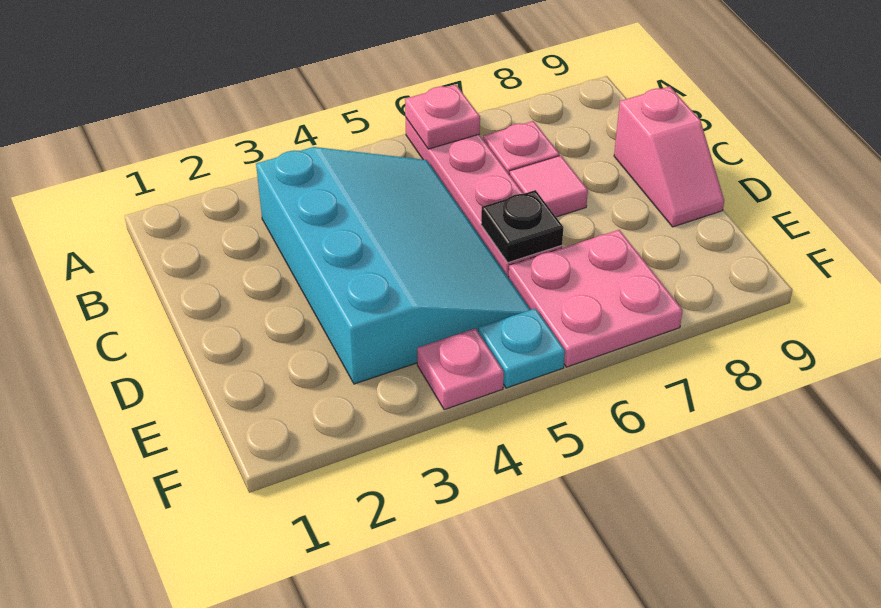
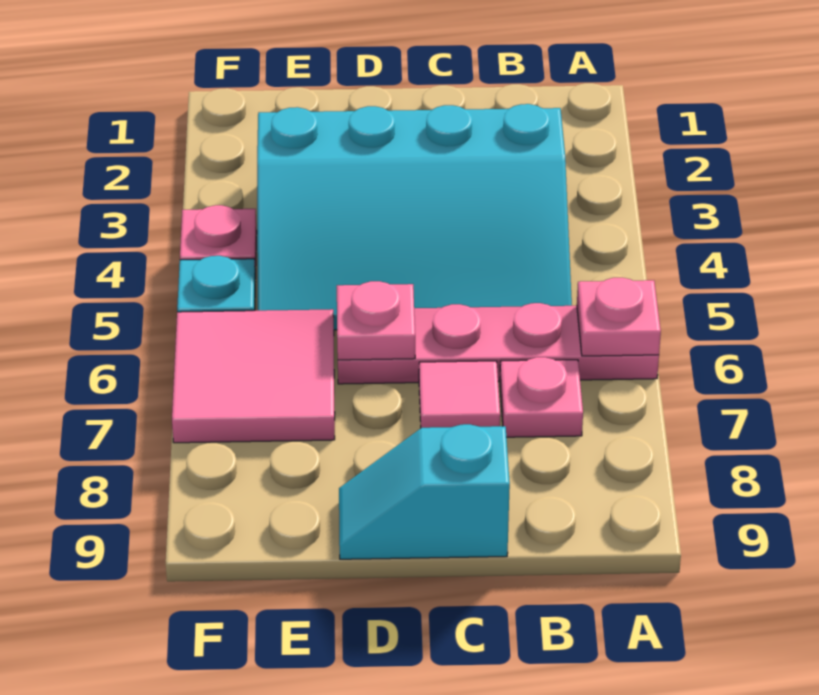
pink slope C9:D9 level 1 top C -> cyan slope C9:D9 level 1 top C
black plate D6 level 2 -> pink plate D6 level 2
pink plate E6:F7 level 1 -> pink tile E6:F7 level 1

